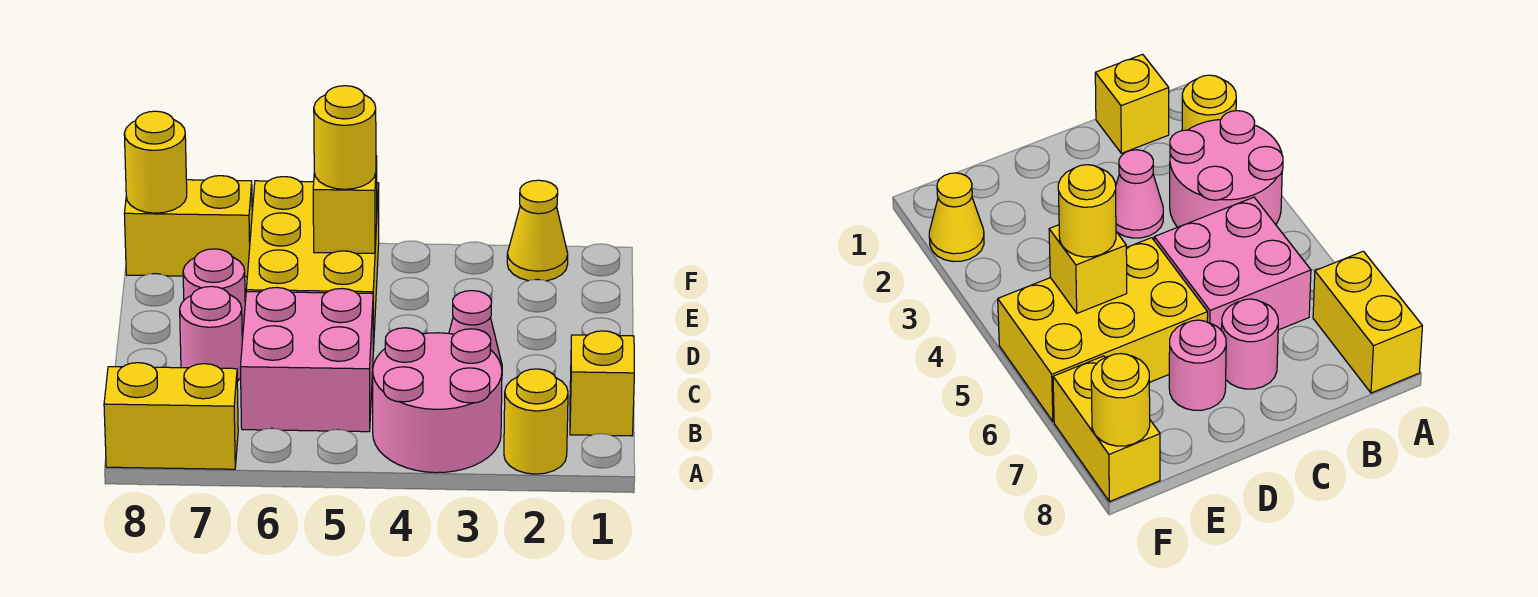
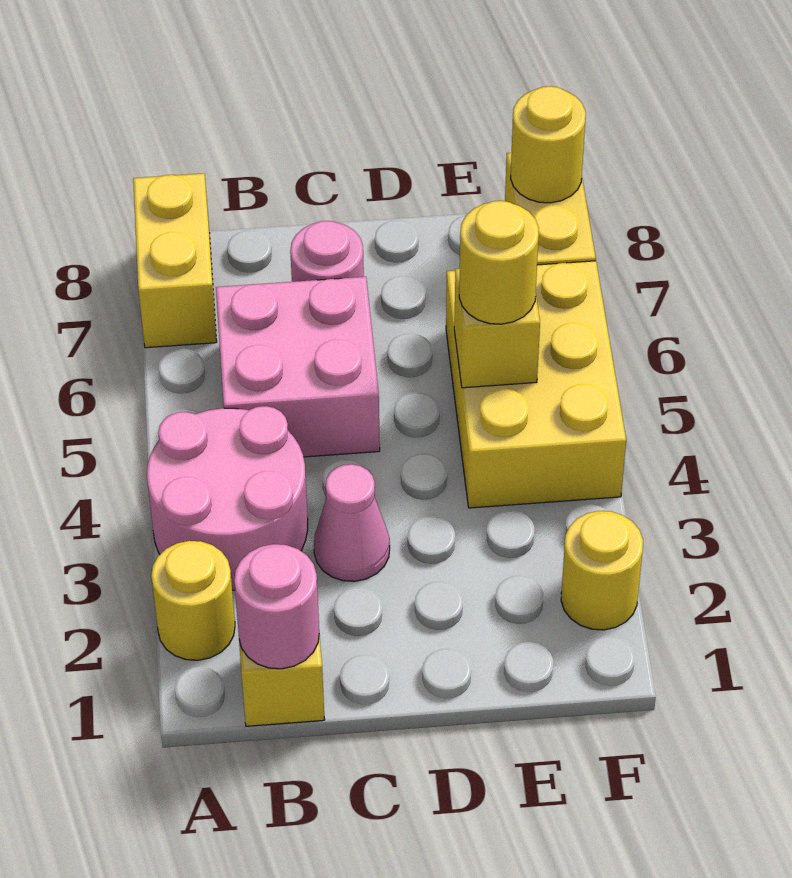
yellow brick D5:F6 level 1 -> yellow brick E4:F6 level 1
pink round brick D7 level 1 -> pink round brick B1 level 2
yellow cone F2 level 1 -> yellow round brick F2 level 1

